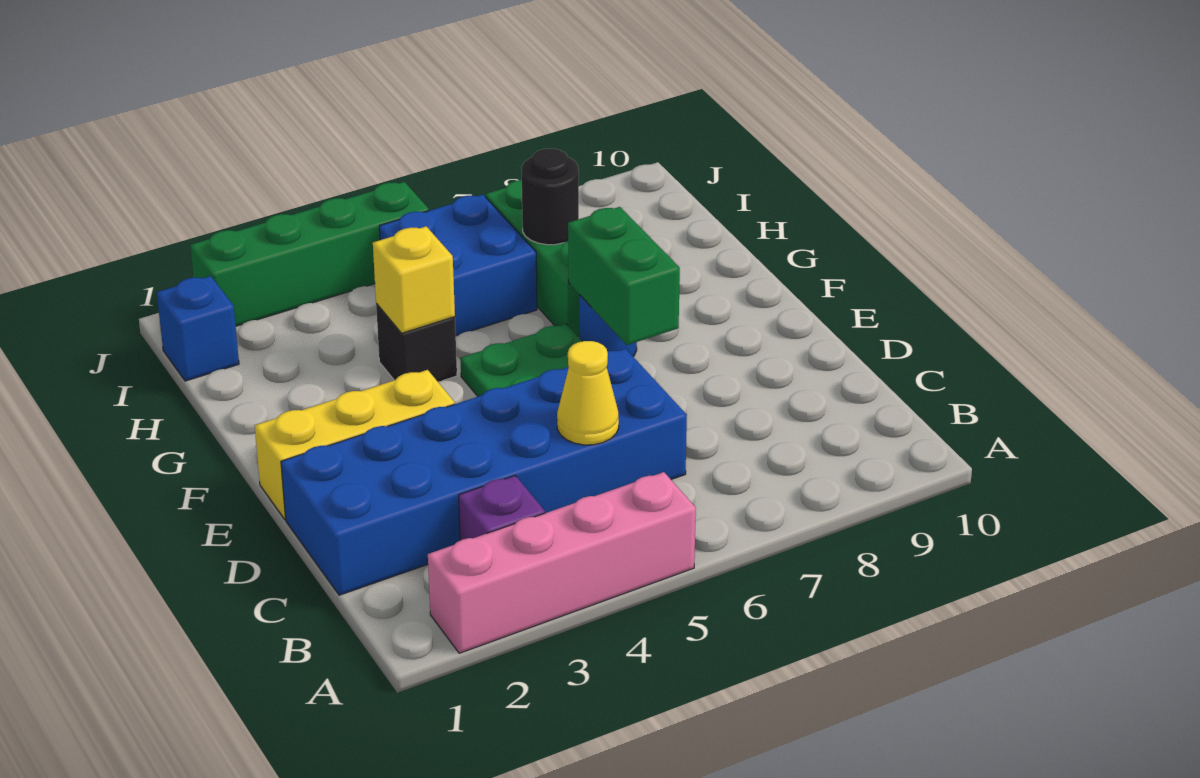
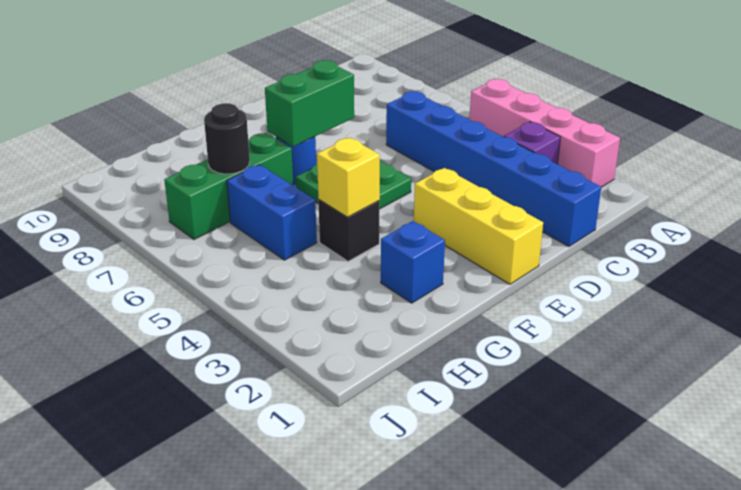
blue brick C1:D6 level 1 -> blue brick C1:C6 level 1
yellow cone C5 level 2 -> none
blue brick H5:I6 level 1 -> blue brick H5:H6 level 1
blue brick I1 level 1 -> blue brick G2 level 1
green brick J2:J5 level 1 -> none

